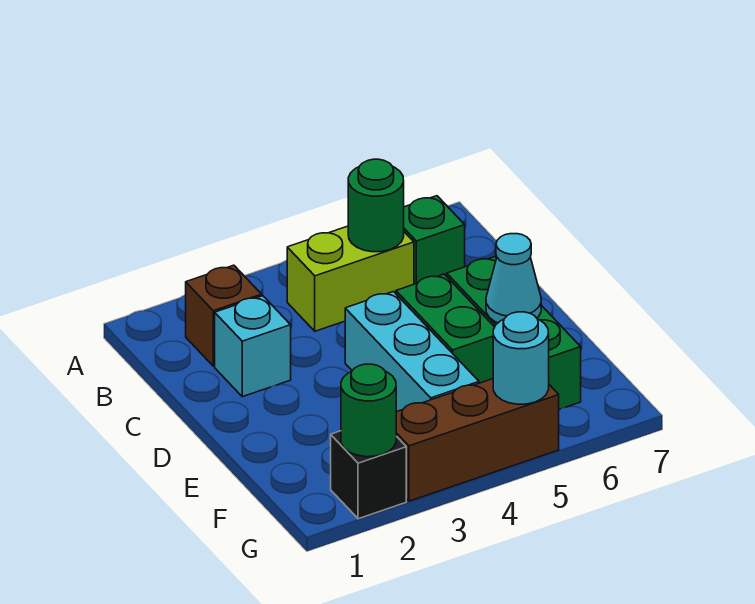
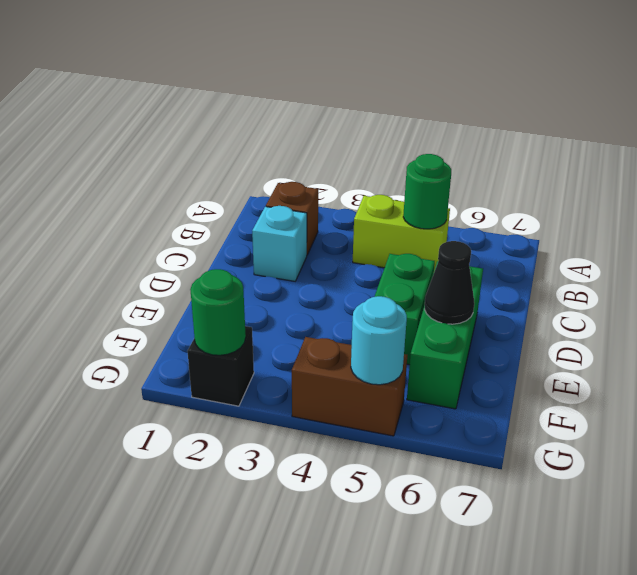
green brick B6 level 1 -> none
cyan brick D4:F4 level 1 -> none
cyan cone E6 level 2 -> black cone E6 level 2
brown brick G3:G5 level 1 -> brown brick G4:G5 level 1

